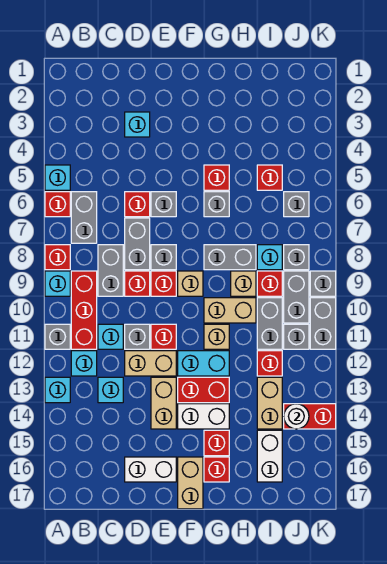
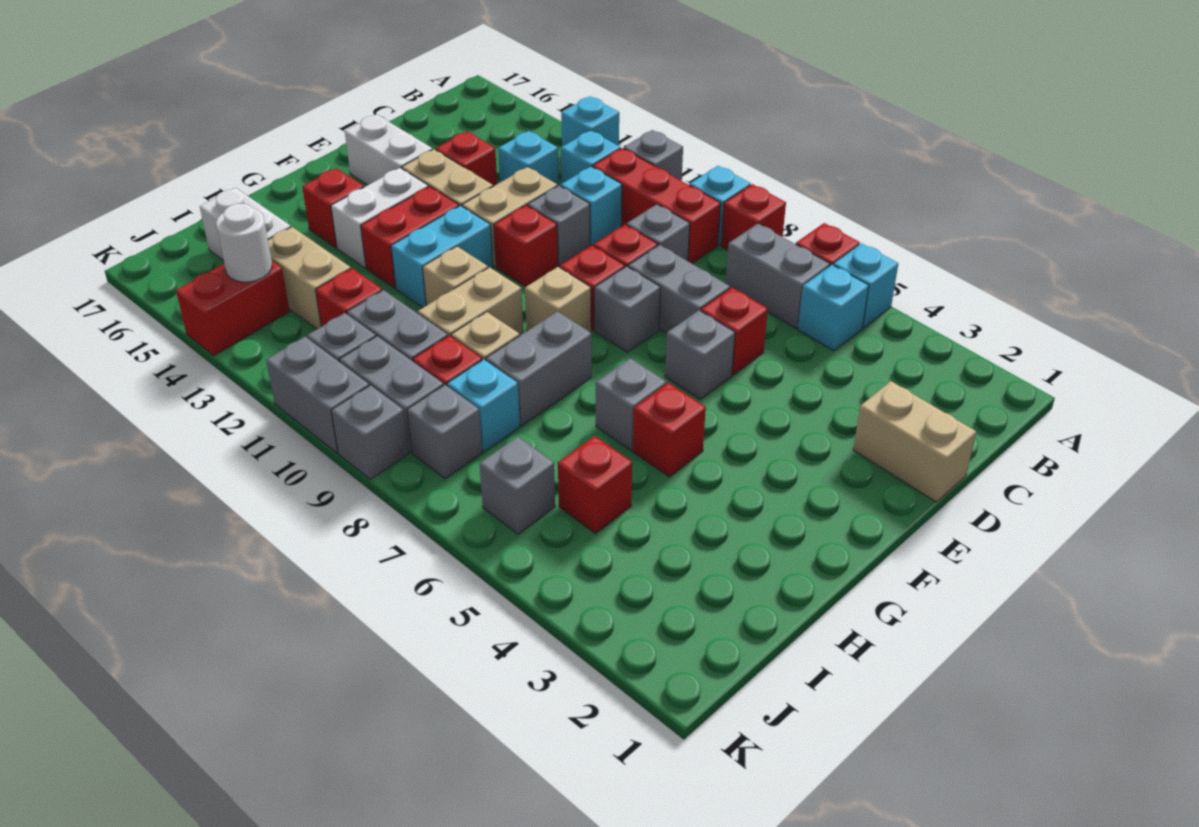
grey brick C8:C9 level 1 -> grey brick C9 level 1
cyan brick D3 level 1 -> cyan brick B5 level 1
white brick D16:E16 level 1 -> white brick E15:E16 level 1
tan brick F16:F17 level 1 -> tan brick D1:D2 level 1
red brick G16 level 1 -> red brick D14 level 1

